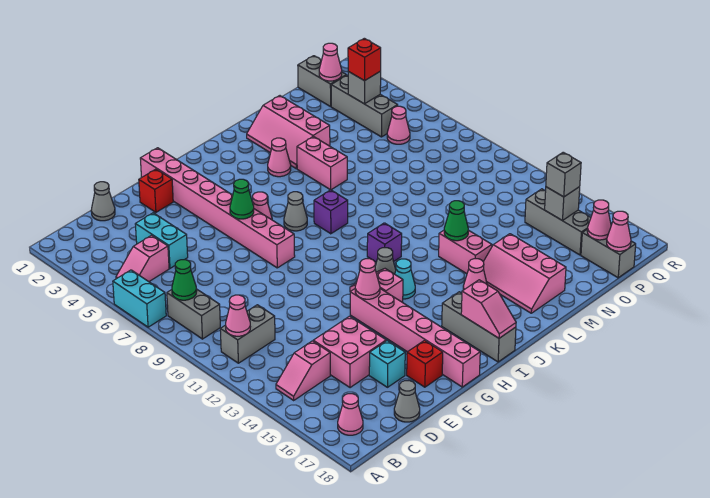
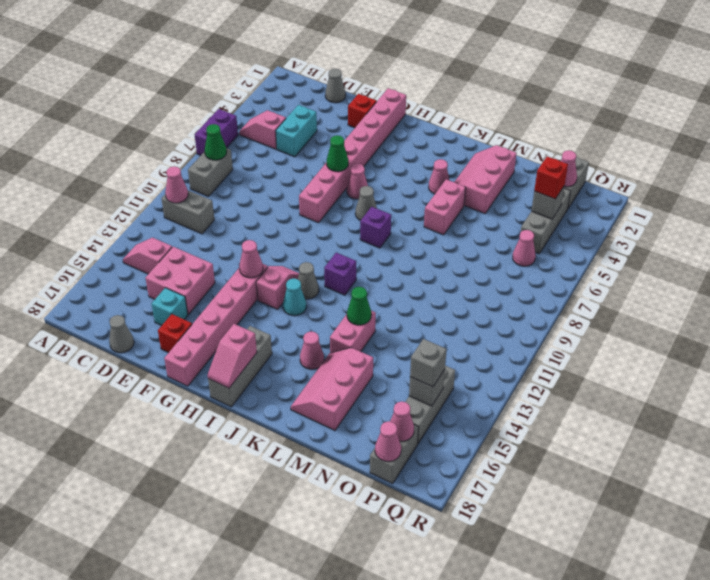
cyan brick A6:A7 level 1 -> purple brick A6:A7 level 1
pink cone B17 level 1 -> none

